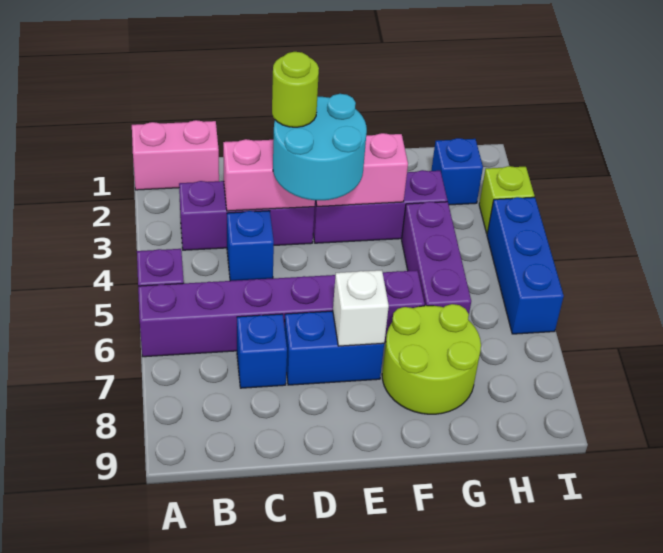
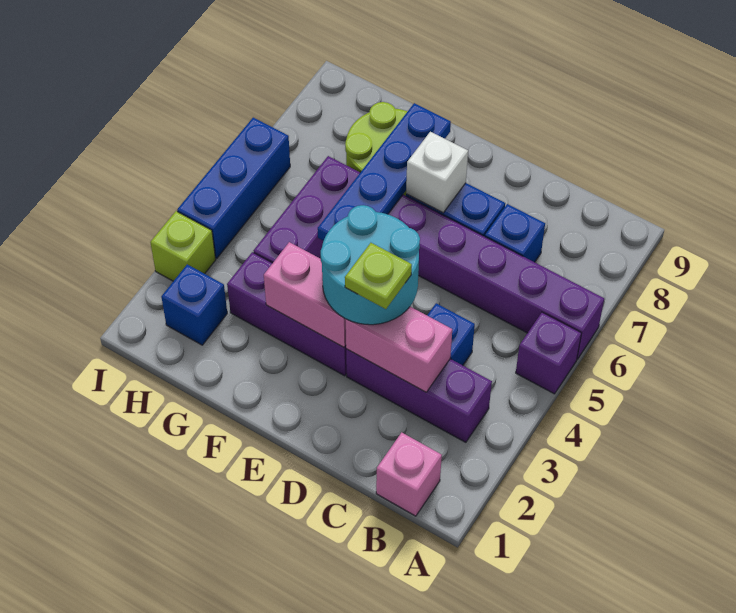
pink brick A1:B1 level 1 -> pink brick B1 level 1
lime round brick D3 level 4 -> lime plate D3 level 4
none -> blue plate F5:F8 level 2

